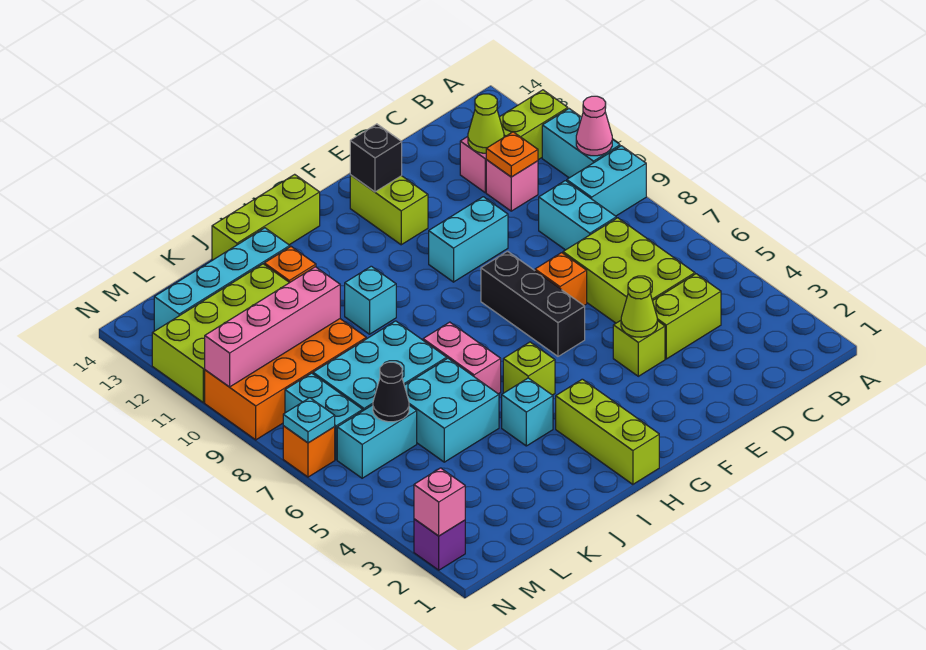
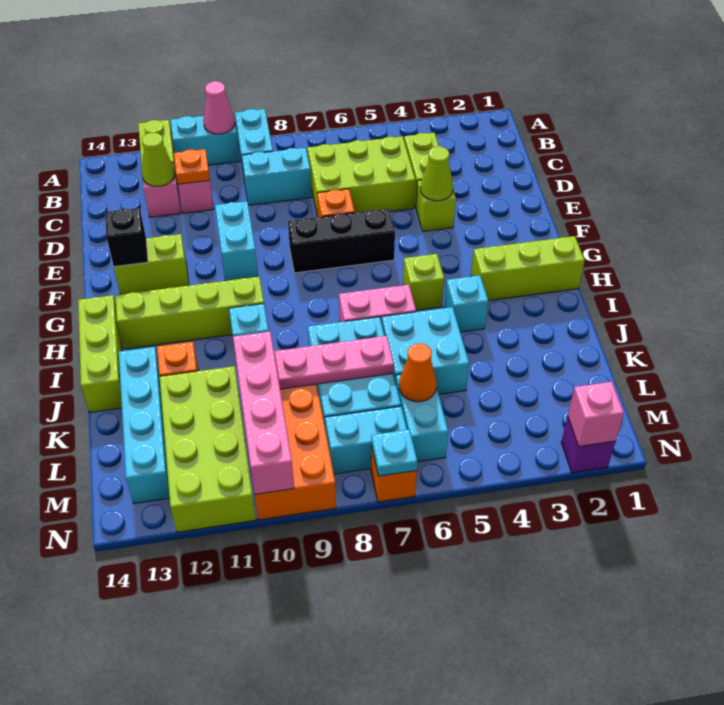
none -> lime brick H10:H13 level 1
none -> pink plate K7:K9 level 2
black cone L6 level 2 -> orange cone L6 level 2

